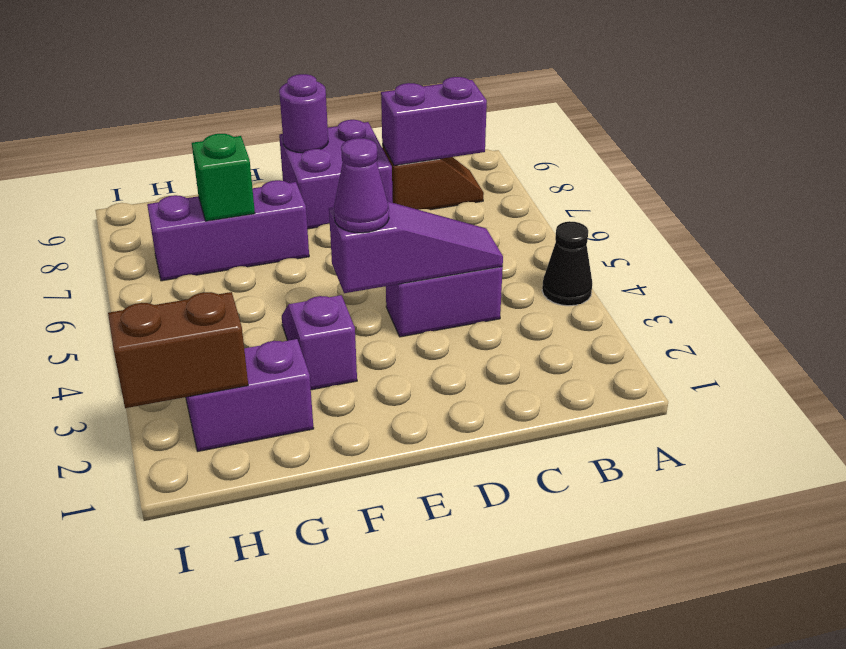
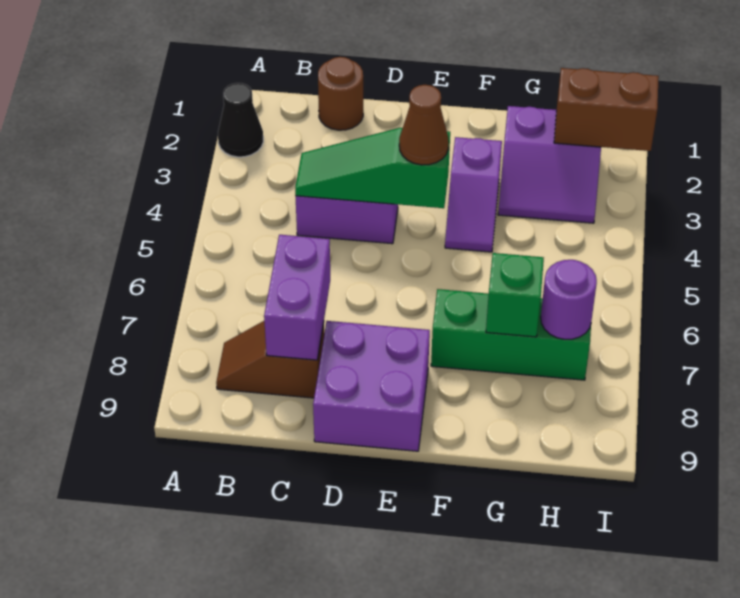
black cone A4 level 1 -> black cone A2 level 1
purple brick B8:C8 level 2 -> purple brick C7:C8 level 2
none -> brown round brick C1 level 1
purple slope C4:E4 level 2 top E -> green slope C4:E4 level 2 top E
purple cone E4 level 3 -> brown cone E4 level 3
purple round brick E9 level 2 -> purple round brick H7 level 2
purple brick F7:H7 level 1 -> green brick F7:H7 level 1

